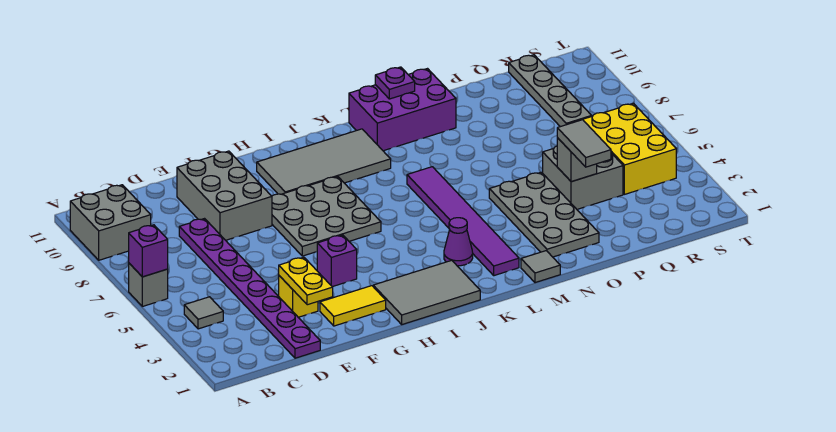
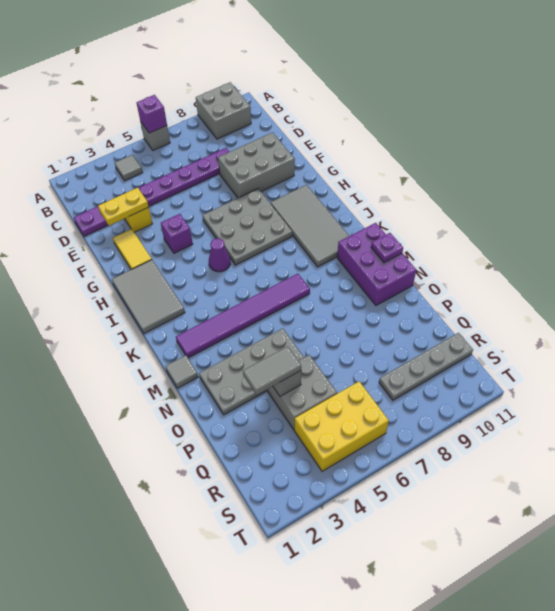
purple cone K3 level 1 -> purple cone I5 level 1

